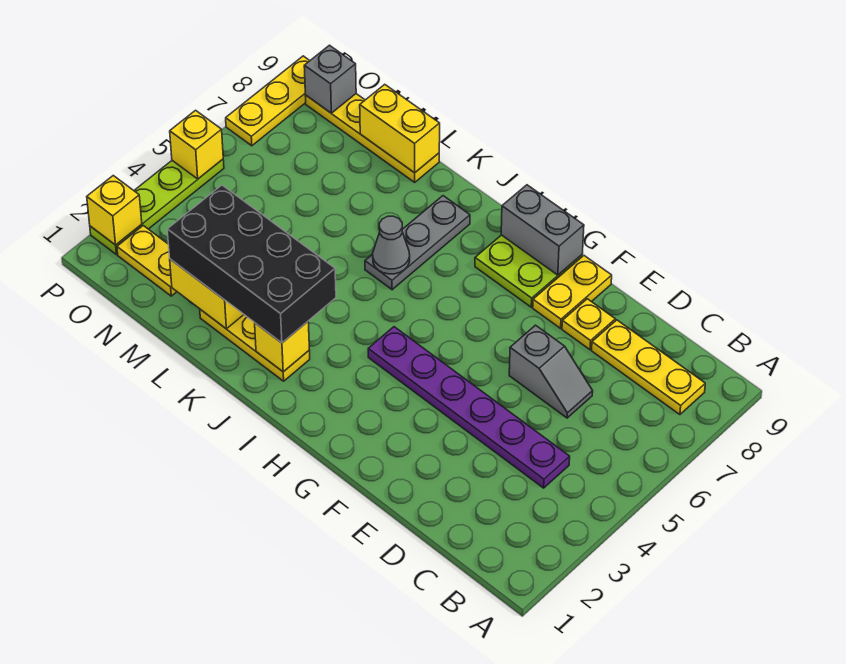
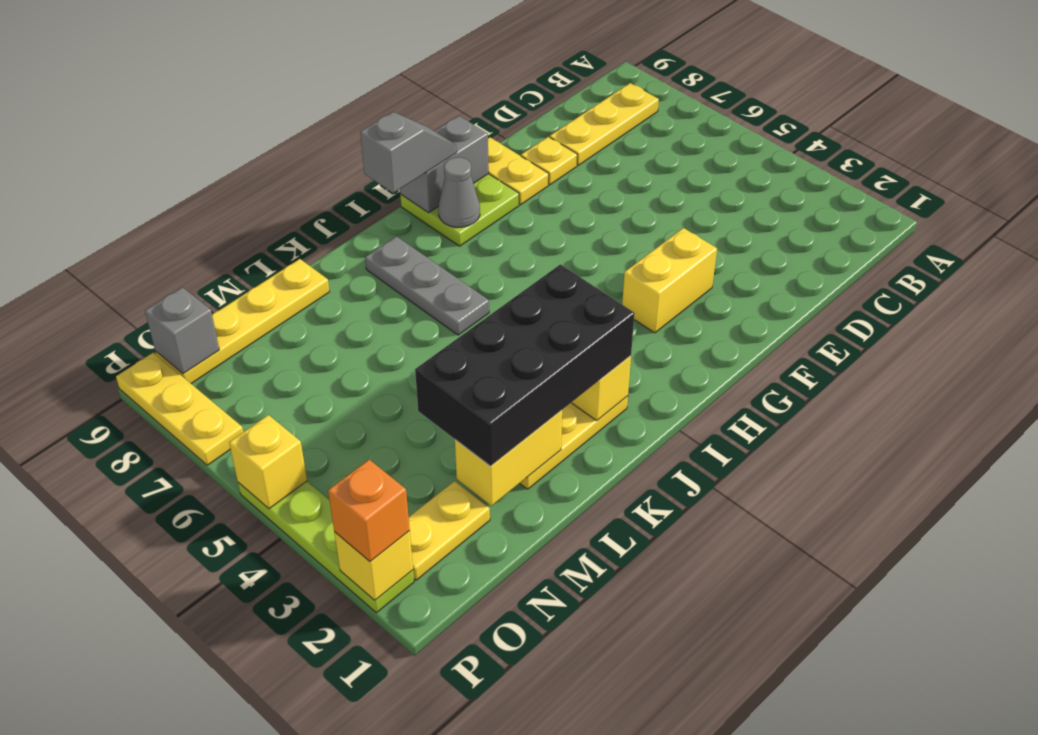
purple plate C4:H4 level 1 -> none
grey slope D6:E6 level 1 top E -> grey slope H9:I9 level 3 top I
grey cone J6 level 2 -> grey cone H8 level 2
yellow brick L9:M9 level 2 -> yellow brick F3:G3 level 1
none -> orange brick P2 level 3

